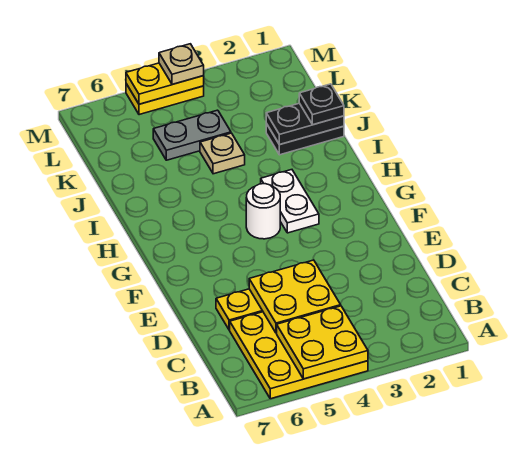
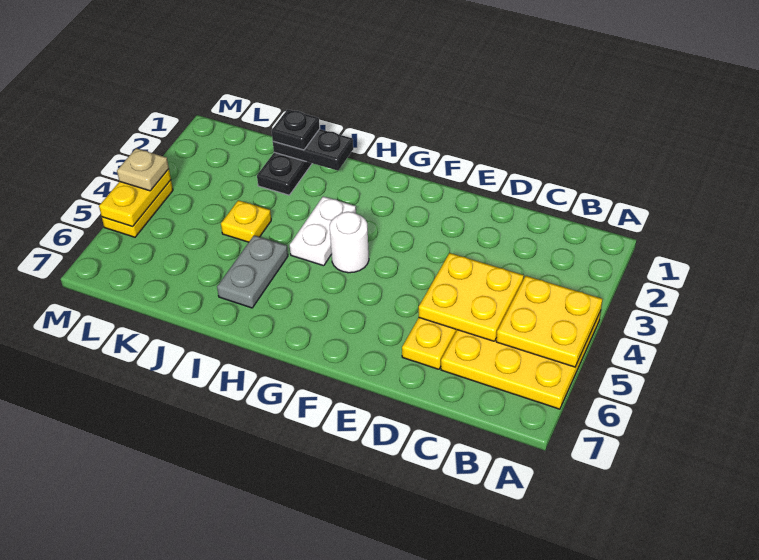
white plate G3:H3 level 1 -> white plate H3:H4 level 1
black plate J1:J2 level 2 -> black plate I1:J1 level 2
tan plate J4 level 1 -> yellow plate J4 level 1
grey plate K4:K5 level 1 -> grey plate I5:I6 level 1

